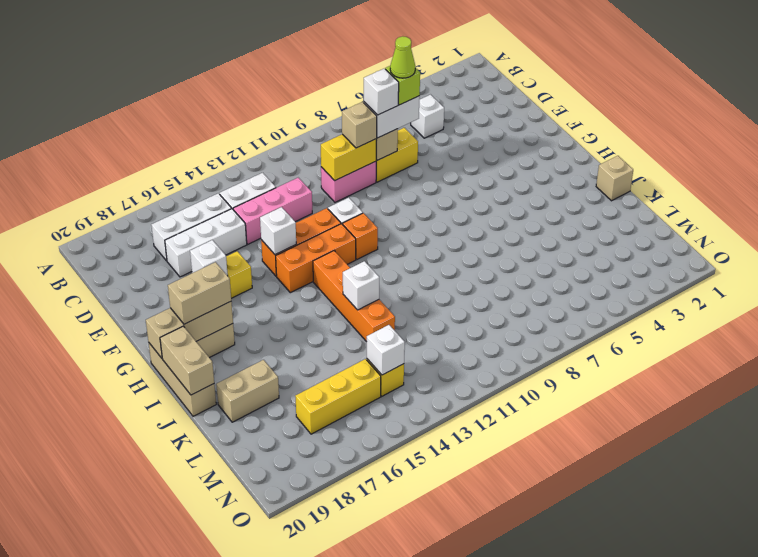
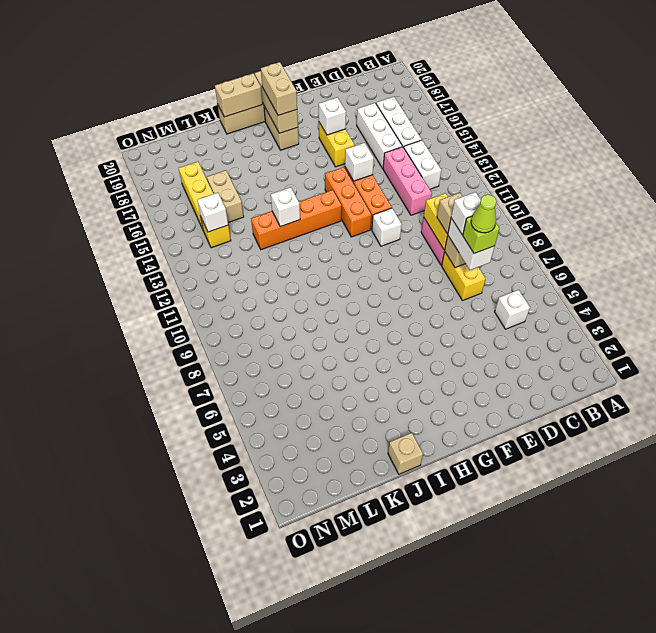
orange brick G11 level 1 -> none
tan brick K18:K19 level 1 -> tan brick L15:L16 level 1

